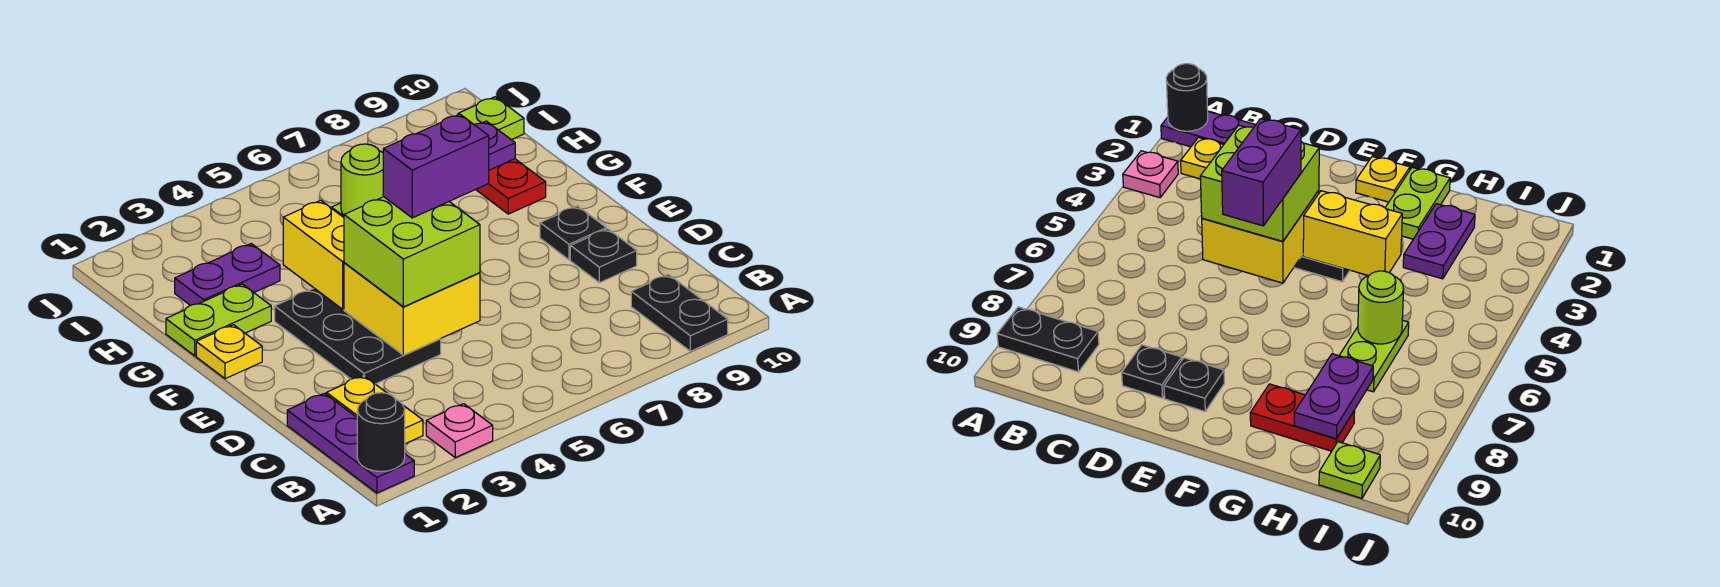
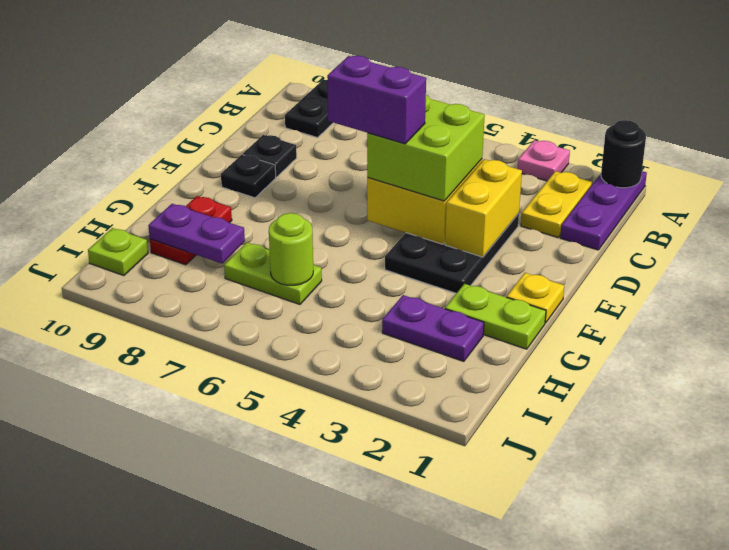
yellow brick F4:G4 level 2 -> yellow brick D3:E3 level 2

